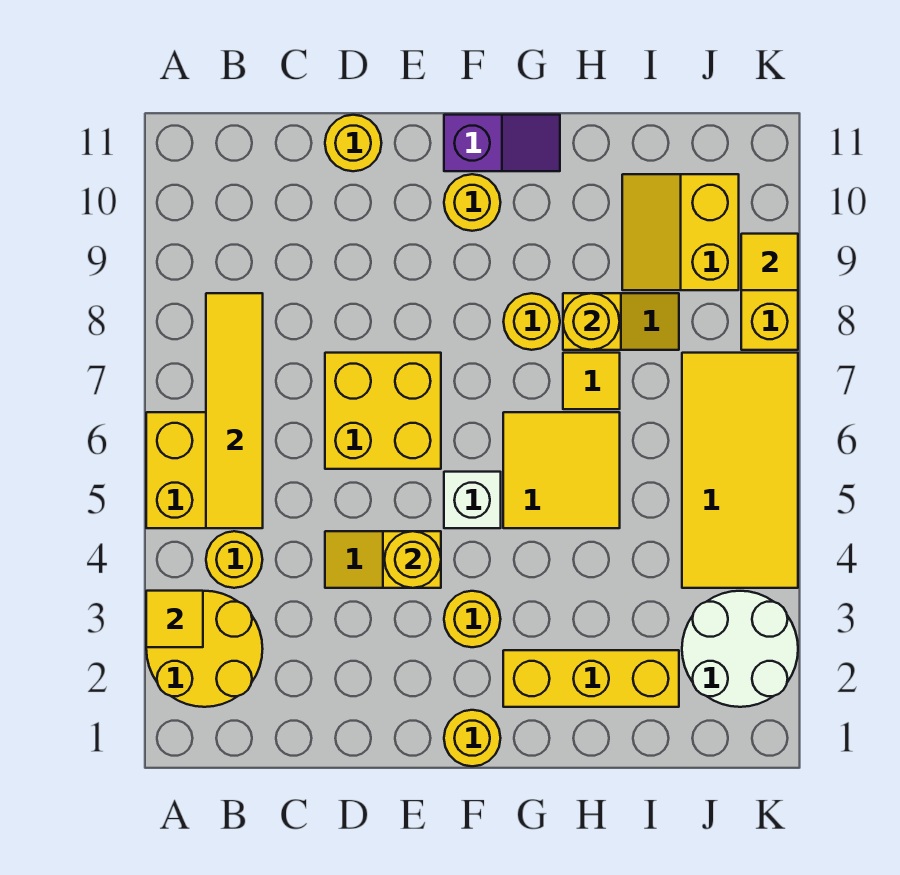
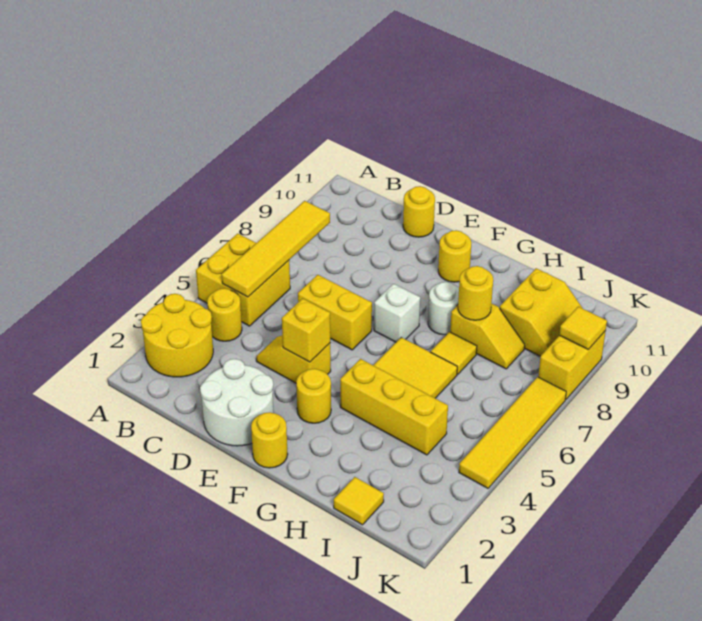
yellow tile A3 level 2 -> yellow tile I1 level 1
yellow brick D6:E7 level 1 -> yellow brick D6:E6 level 1
yellow round brick E4 level 2 -> yellow brick E4 level 2
white brick F5 level 1 -> white brick F7 level 1
purple slope F11:G11 level 1 top F -> none
yellow brick G2:I2 level 1 -> yellow brick G4:I4 level 1
yellow round brick G8 level 1 -> white round brick G8 level 1
yellow slope I9:J10 level 1 top J -> yellow slope I9:J10 level 1 top I
white round brick J2:K3 level 1 -> white round brick D1:E2 level 1
yellow tile J4:K7 level 1 -> yellow tile K4:K7 level 1

